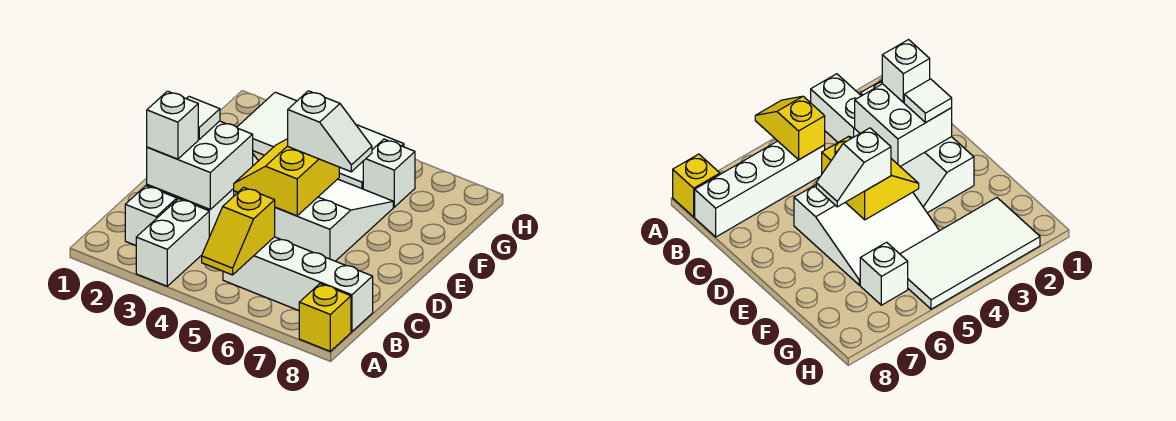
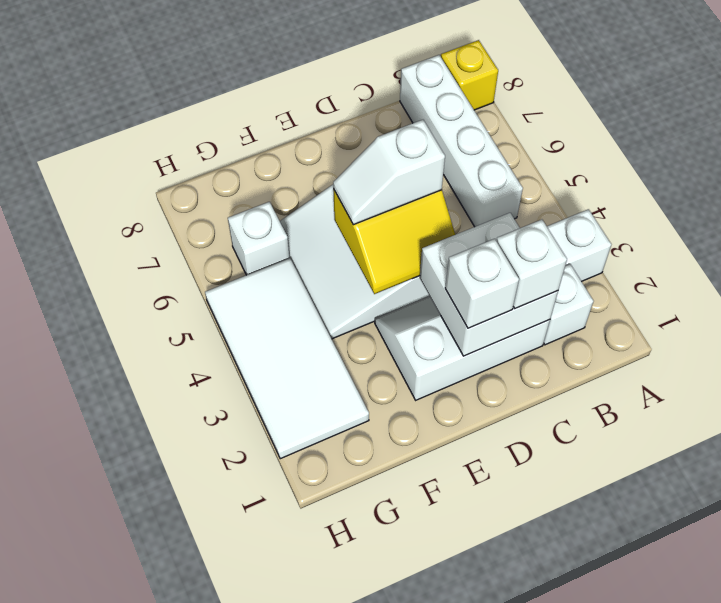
yellow slope A5:B5 level 2 top B -> none
white tile D2 level 3 -> white brick D2 level 3
white slope E5:E6 level 3 top 5 -> white slope D5:E5 level 3 top D

